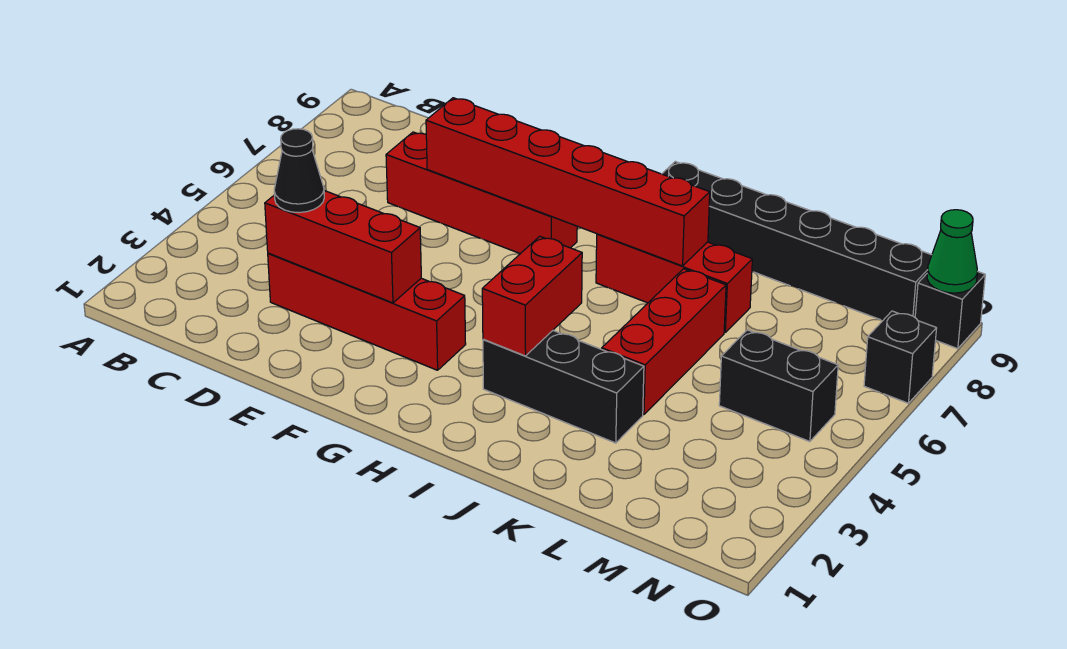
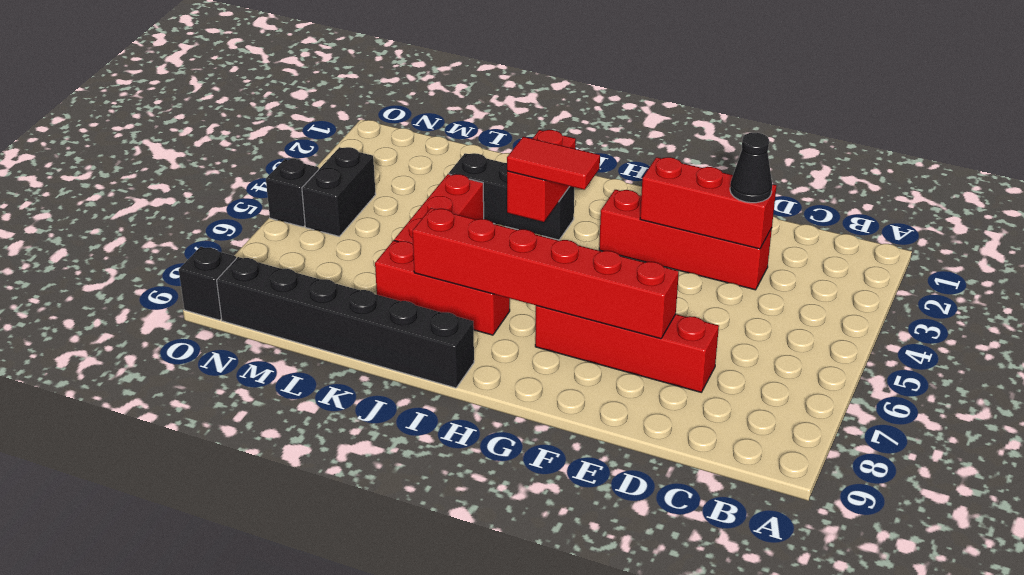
none -> red tile H4:I4 level 3
black brick M5:N5 level 1 -> black brick N4:N5 level 1
black brick O7 level 1 -> black brick O5 level 1
green cone O9 level 2 -> none

